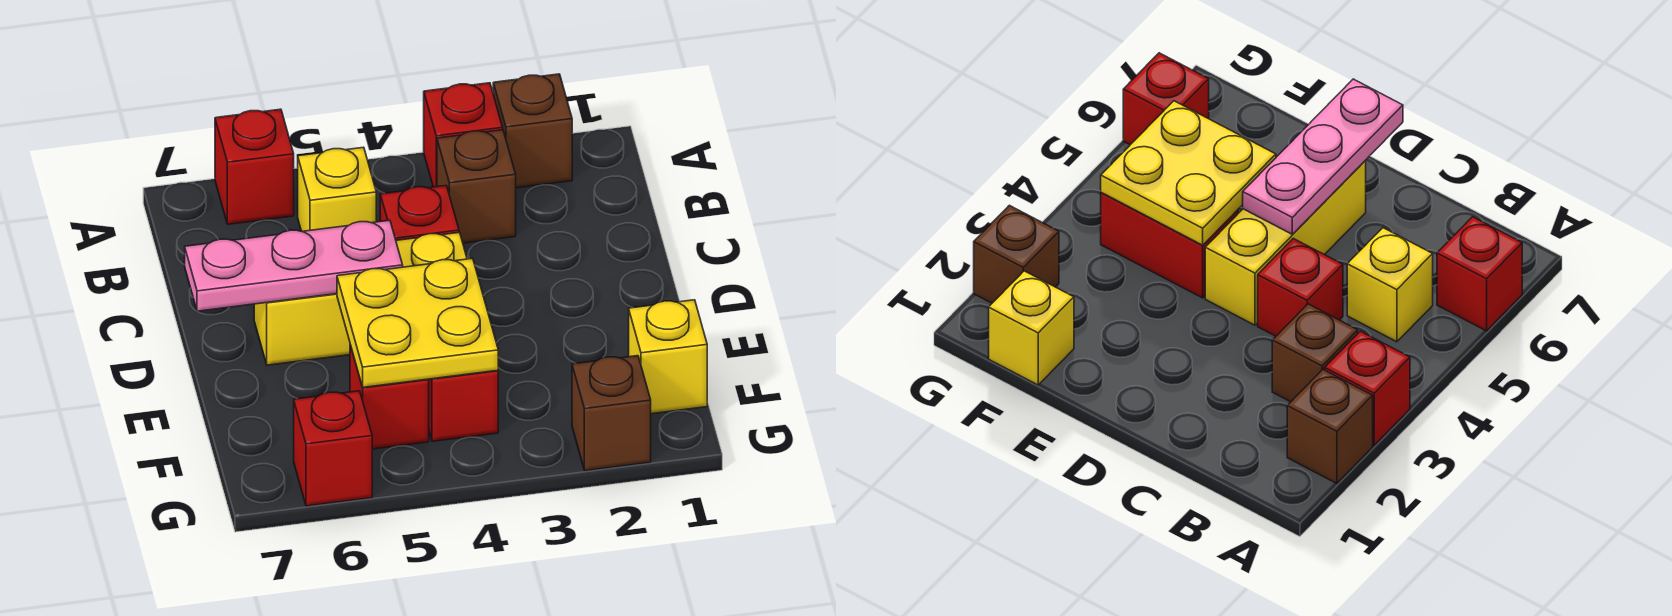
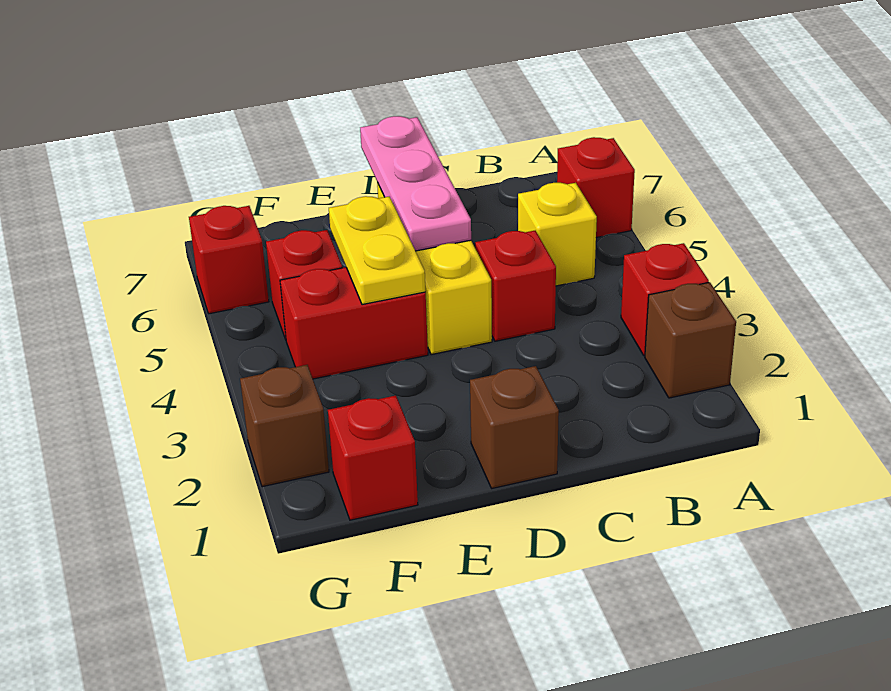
brown brick B3 level 1 -> brown brick D1 level 1
yellow plate E4:F5 level 2 -> yellow plate E4:E5 level 2
yellow brick F1 level 1 -> red brick F1 level 1

